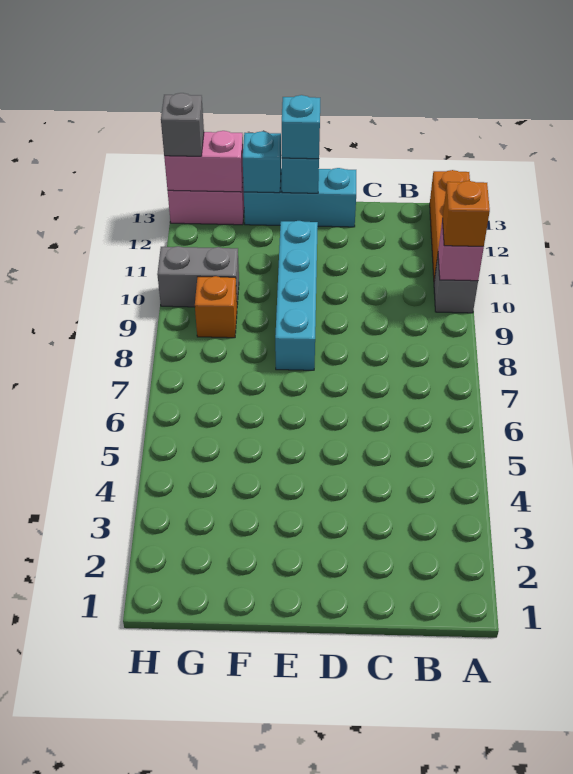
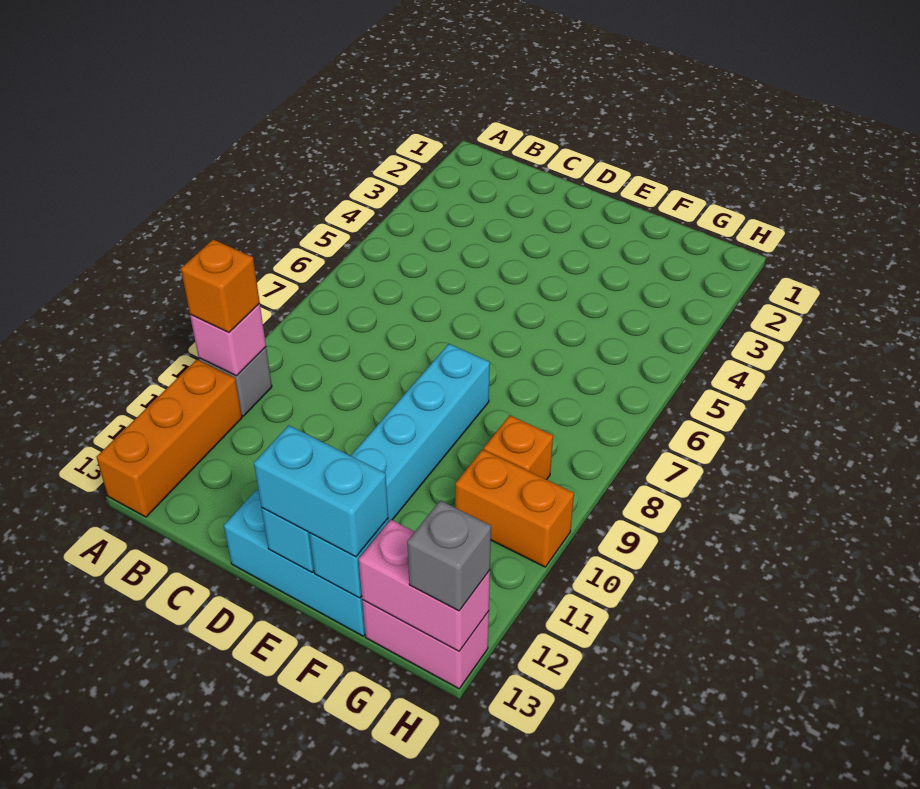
cyan brick E13 level 3 -> cyan brick E13:F13 level 3
grey brick G10:H10 level 1 -> orange brick G10:H10 level 1

